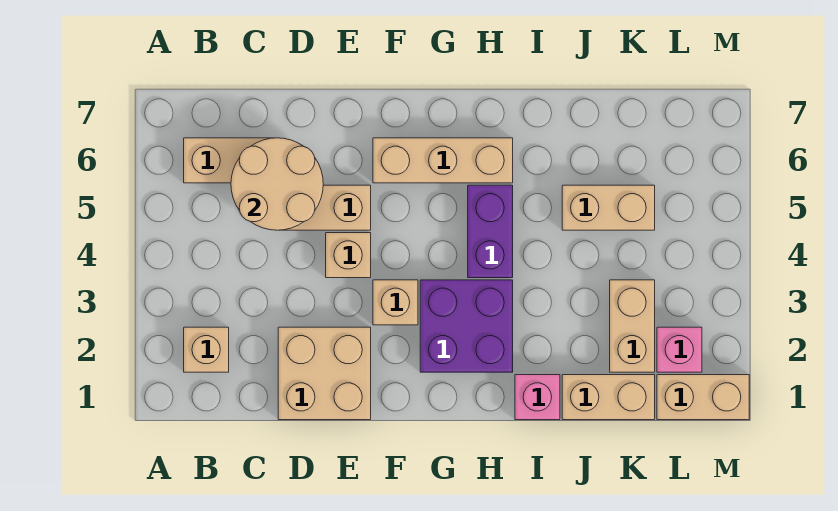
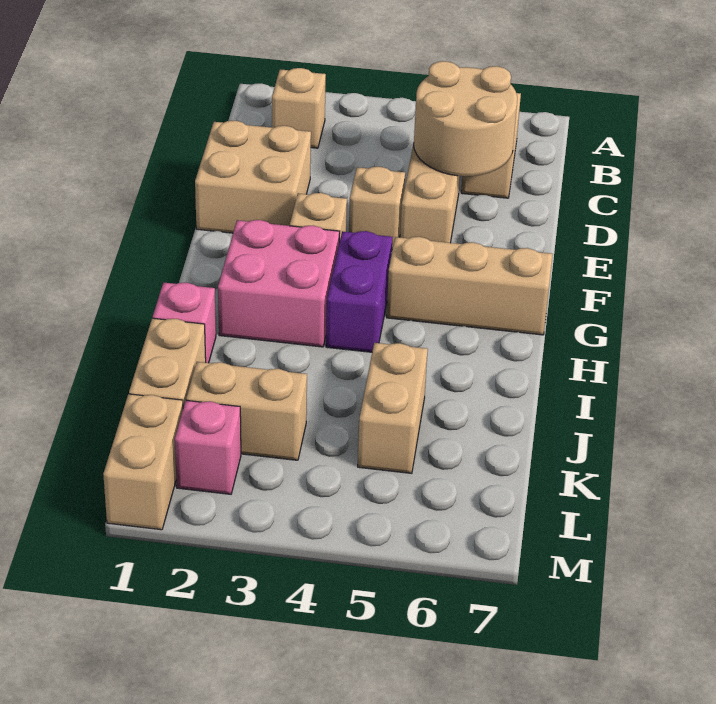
tan brick F6:H6 level 1 -> tan brick G5:G7 level 1
purple brick G2:H3 level 1 -> pink brick G2:H3 level 1
purple brick H4:H5 level 1 -> purple brick G4:H4 level 1

